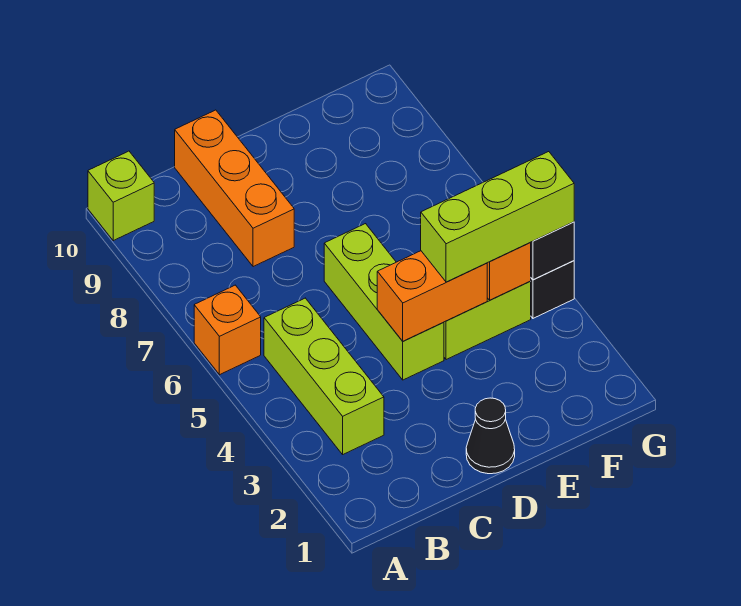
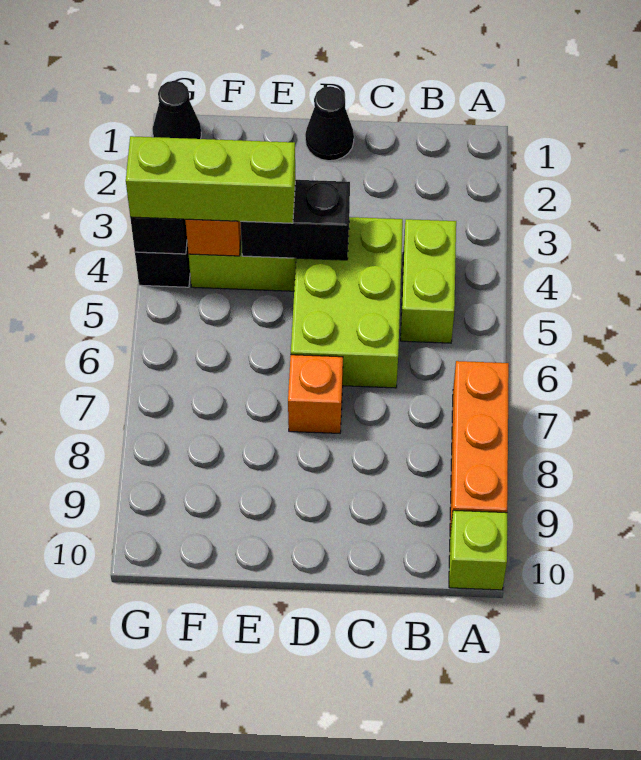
orange brick A6 level 1 -> orange brick D7 level 1
lime brick B3:B5 level 1 -> lime brick B4:B5 level 1
orange brick C8:C10 level 1 -> orange brick A7:A9 level 1
lime brick D4:D6 level 1 -> lime brick C4:D6 level 1
orange brick D4:E4 level 2 -> black brick D4:E4 level 2
none -> black cone G1 level 1

